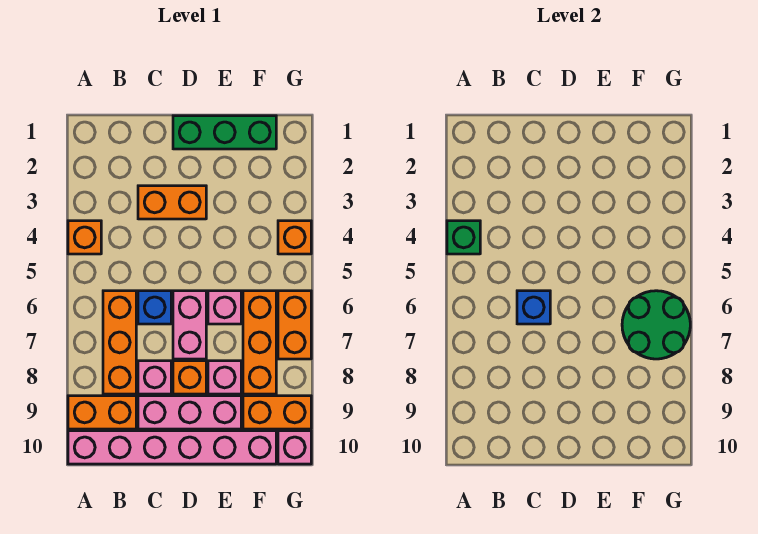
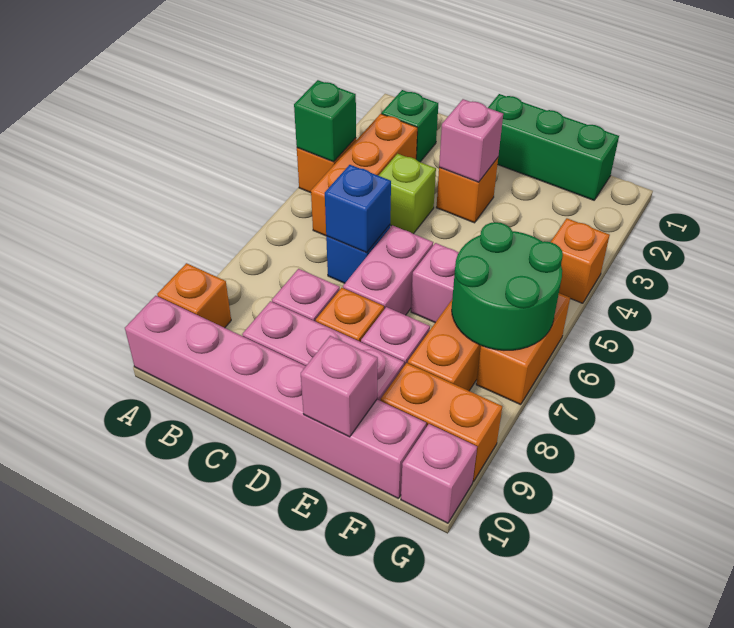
orange brick A9:B9 level 1 -> orange brick A9 level 1
none -> green brick B2 level 1
orange brick B6:B8 level 1 -> orange brick B3:B5 level 1
orange brick C3:D3 level 1 -> orange brick D3 level 1
none -> lime brick C4 level 1
none -> pink brick D3 level 2
none -> pink brick E10 level 2

